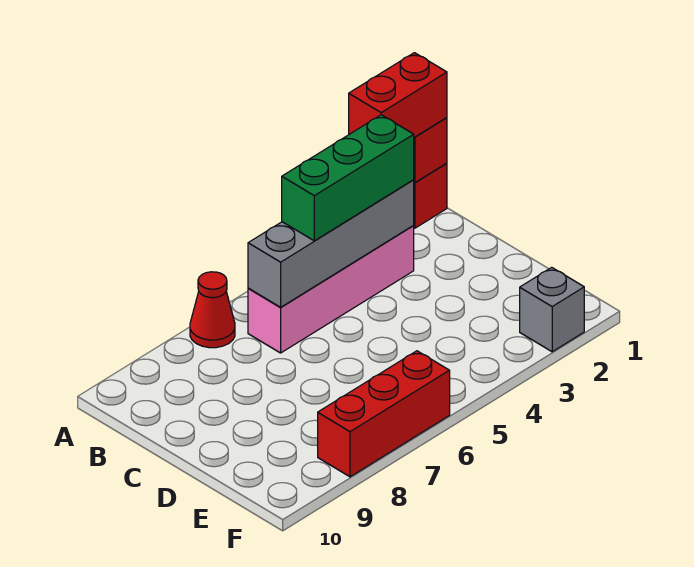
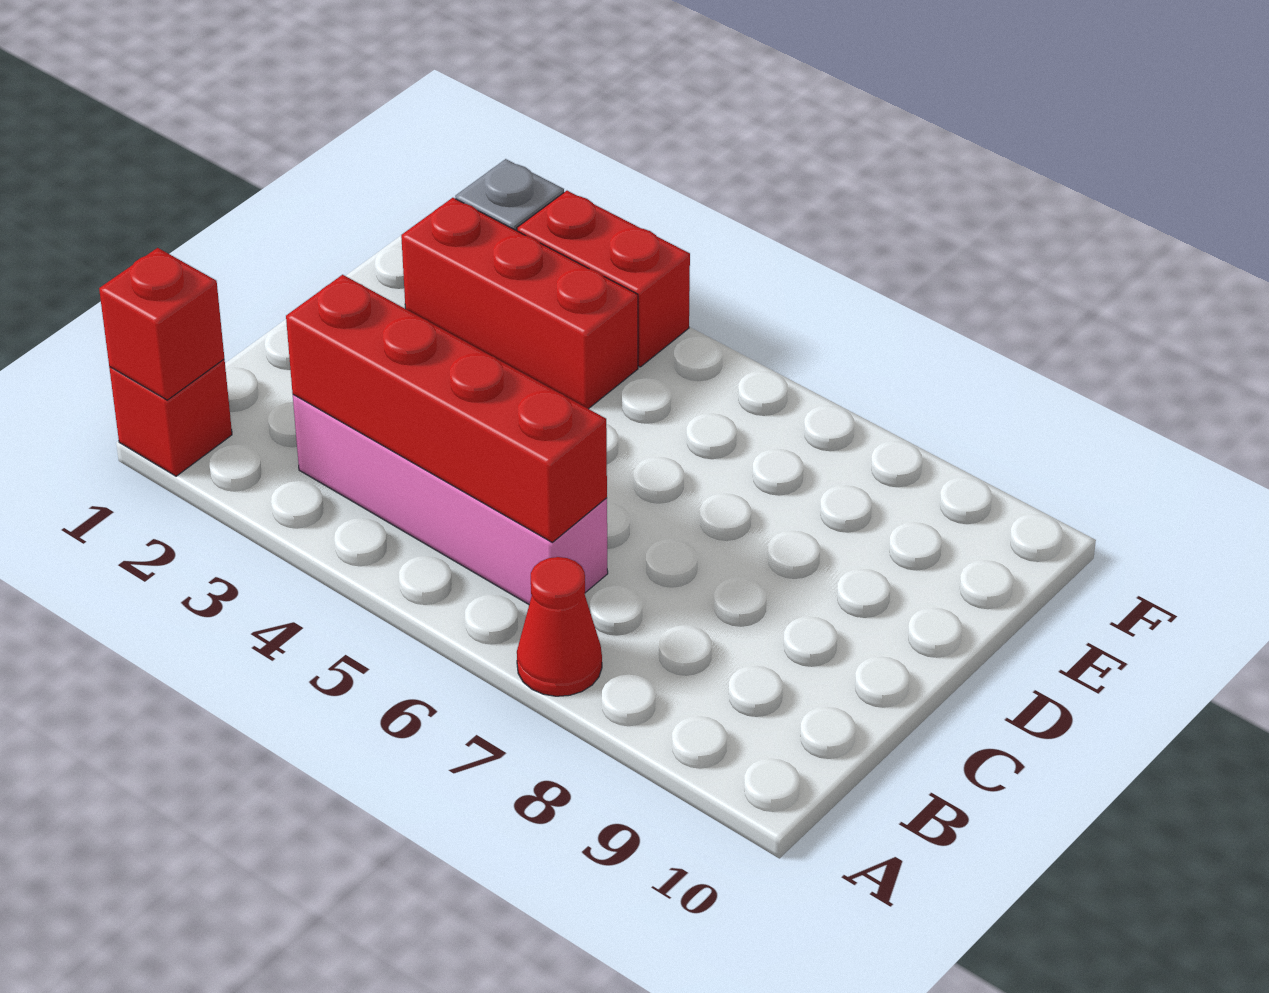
red brick A1:A2 level 3 -> red brick F3:F4 level 1
grey brick B3:B6 level 2 -> red brick B3:B6 level 2
green brick B3:B5 level 3 -> none
red brick F6:F8 level 1 -> red brick E2:E4 level 1

